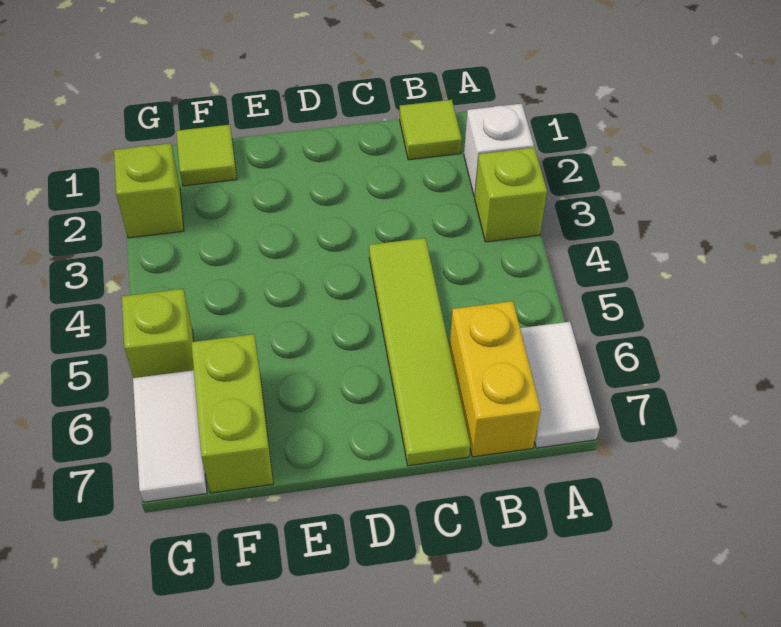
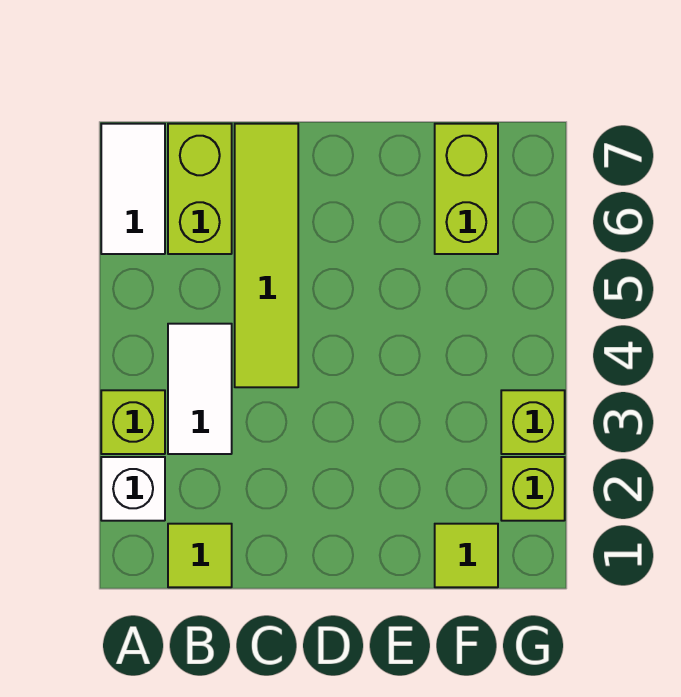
yellow brick B6:B7 level 1 -> lime brick B6:B7 level 1
lime brick G5 level 1 -> lime brick G3 level 1
white tile G6:G7 level 1 -> white tile B3:B4 level 1

